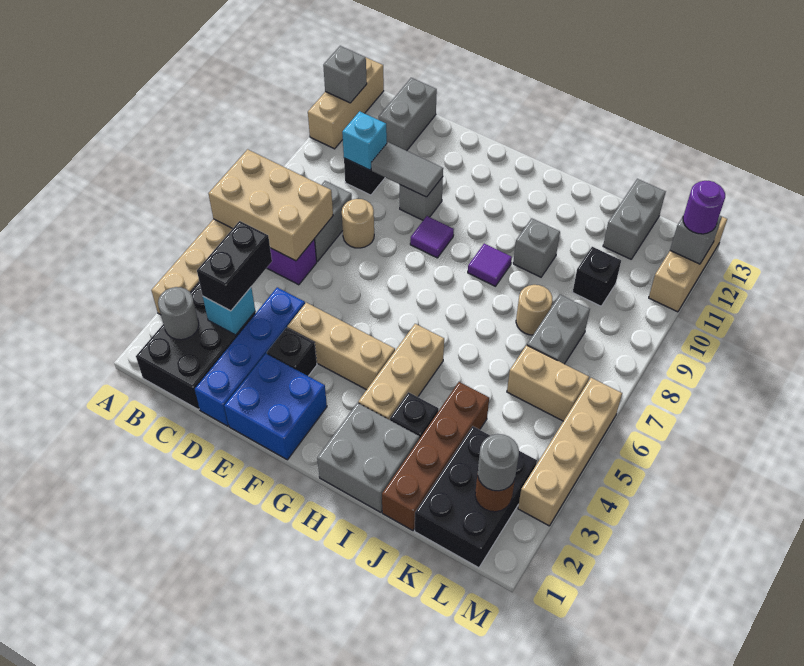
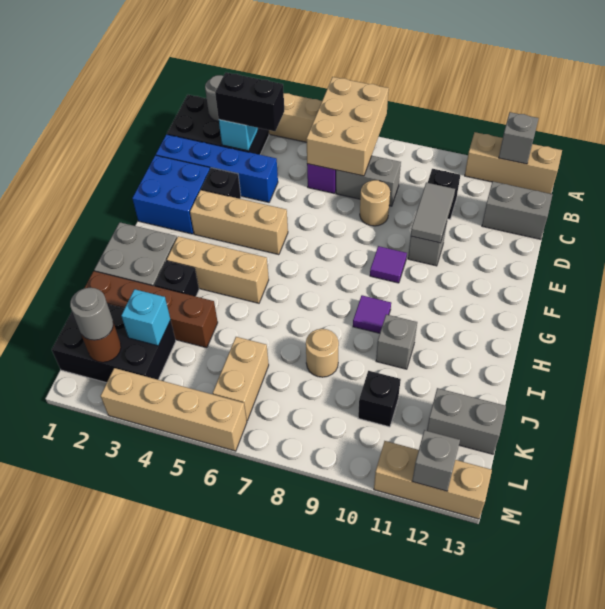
cyan brick C10 level 2 -> cyan brick K3 level 2
tan brick E4:G4 level 1 -> tan brick F3:F5 level 1
grey brick K7:K8 level 1 -> none
purple round brick M12 level 3 -> none

